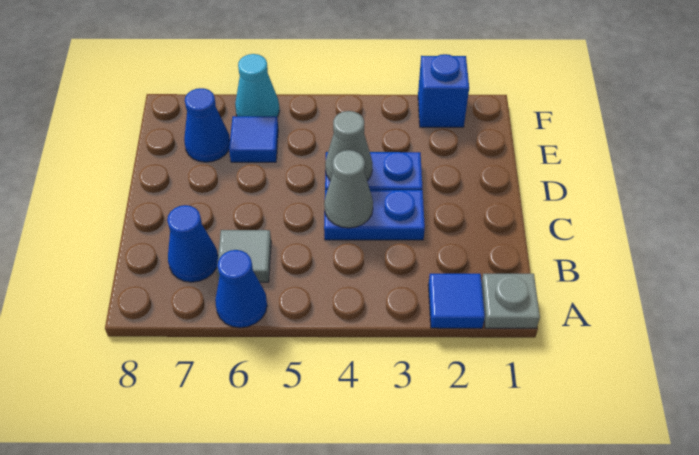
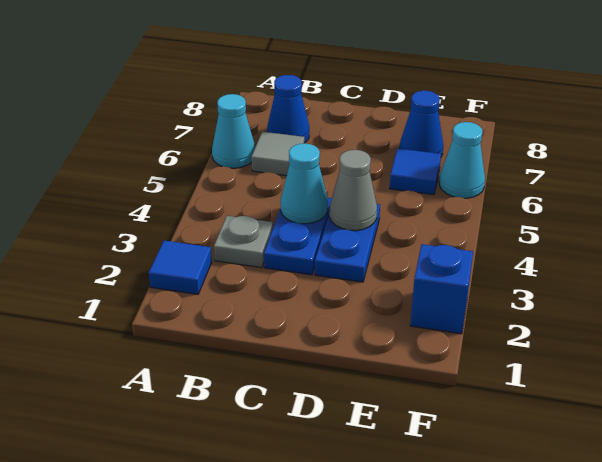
grey plate A1 level 1 -> grey plate B3 level 1
blue cone A6 level 1 -> cyan cone A6 level 1
grey cone C4 level 2 -> cyan cone C4 level 2

